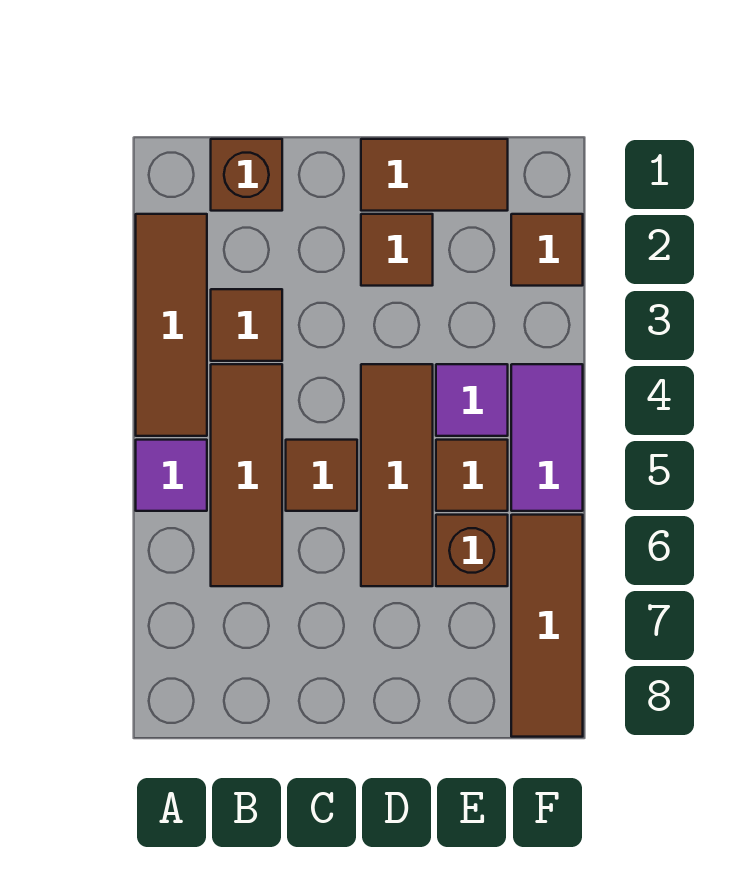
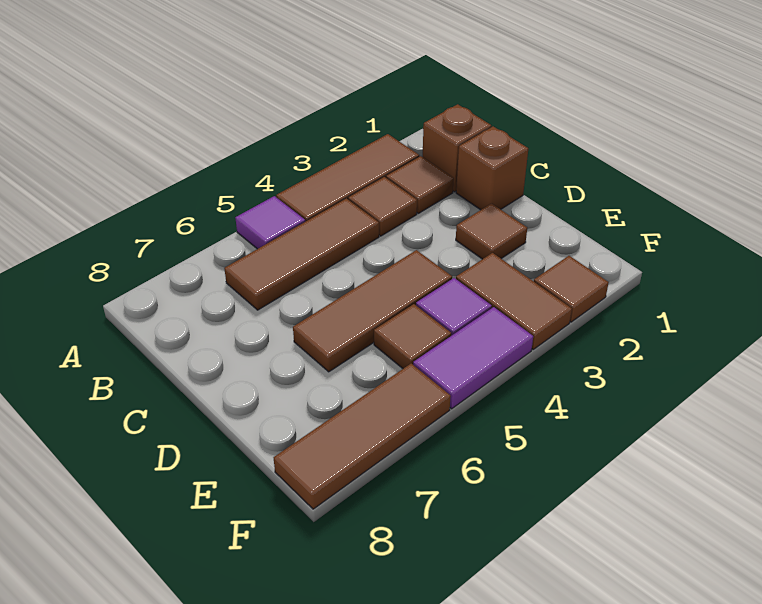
brown tile C5 level 1 -> brown tile B2 level 1
brown tile D1:E1 level 1 -> brown tile E3:F3 level 1
brown brick E6 level 1 -> brown brick C1 level 1

